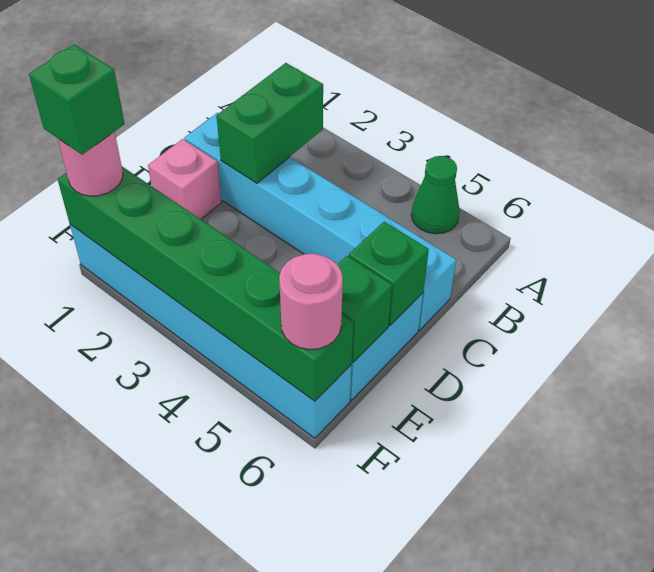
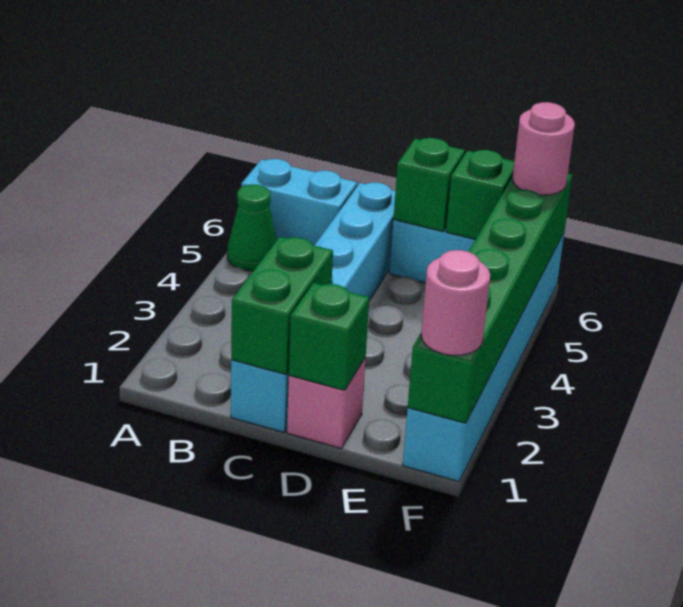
none -> cyan brick A6:B6 level 1
green brick B2:C2 level 2 -> green brick C1:C2 level 2
green brick F1 level 4 -> green brick D1 level 2

